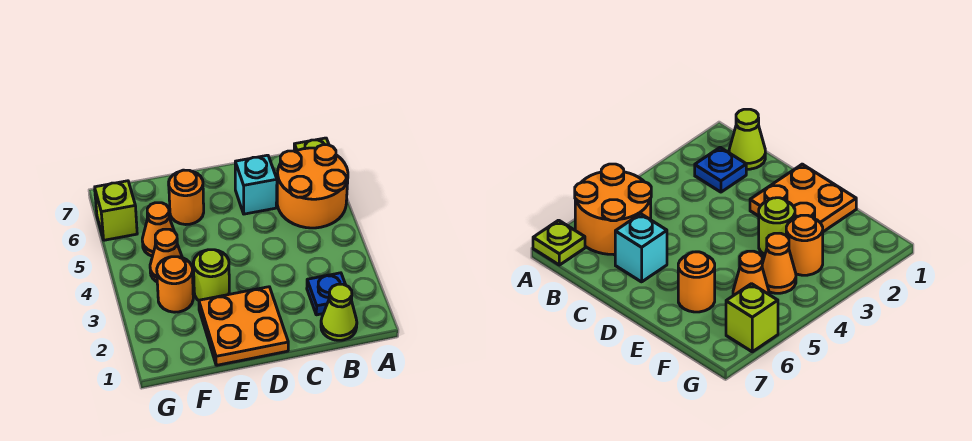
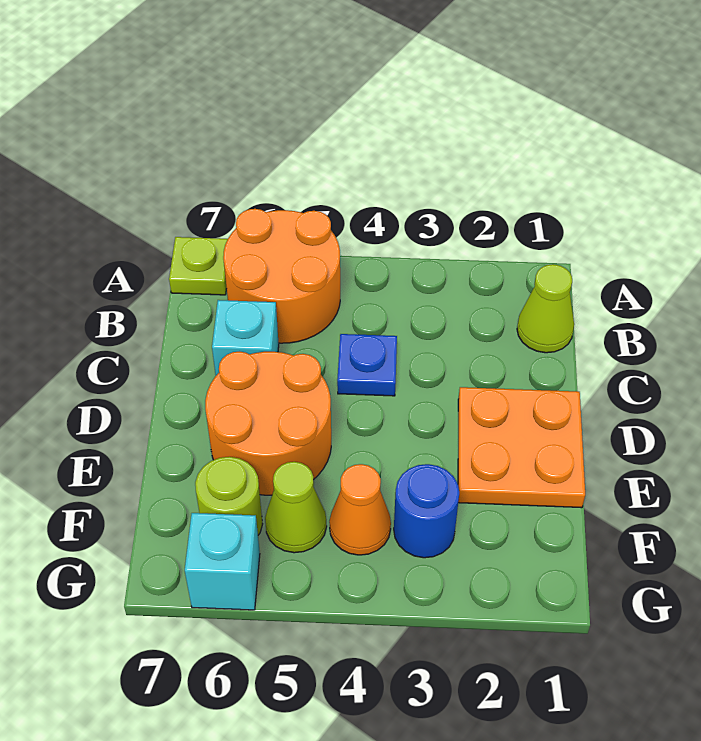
blue plate B2 level 1 -> blue plate C4 level 1
lime round brick E3 level 1 -> lime round brick F6 level 1
orange round brick E6 level 1 -> orange round brick D5:E6 level 1
orange round brick F3 level 1 -> blue round brick F3 level 1
orange cone F5 level 1 -> lime cone F5 level 1
lime brick G6 level 1 -> cyan brick G6 level 1

